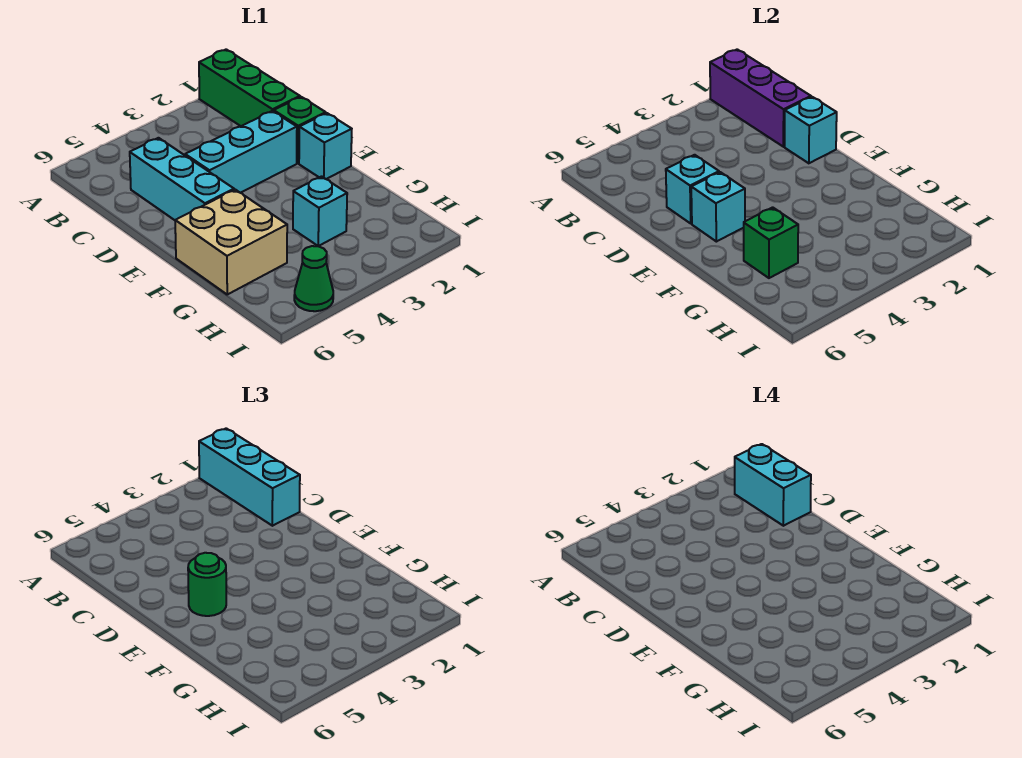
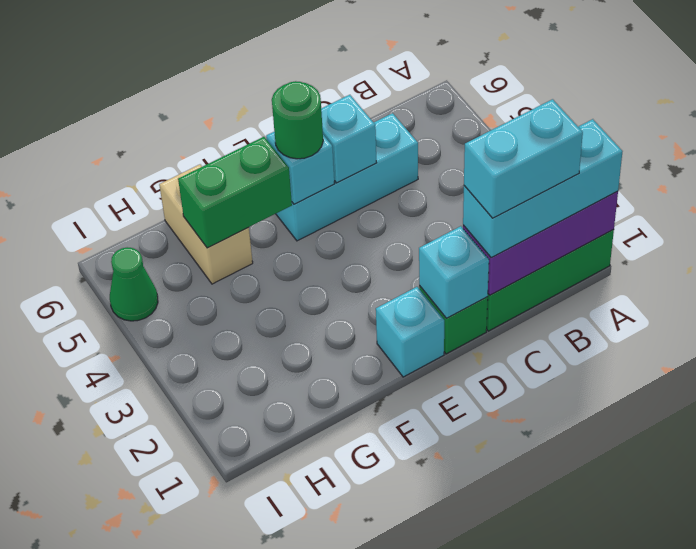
cyan brick D2:D4 level 1 -> none
tan brick F5:G6 level 1 -> tan brick G5:G6 level 1
cyan brick G3 level 1 -> none
green brick G5 level 2 -> green brick F5:G5 level 2

